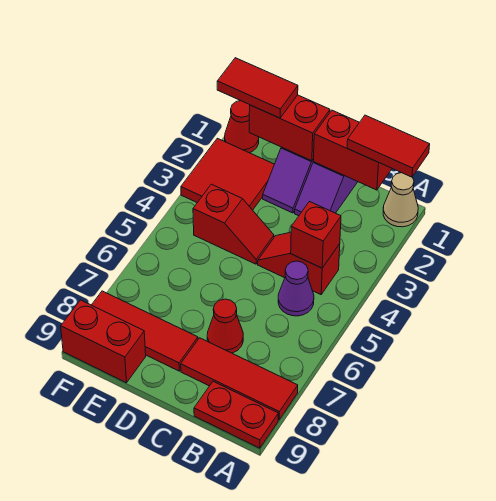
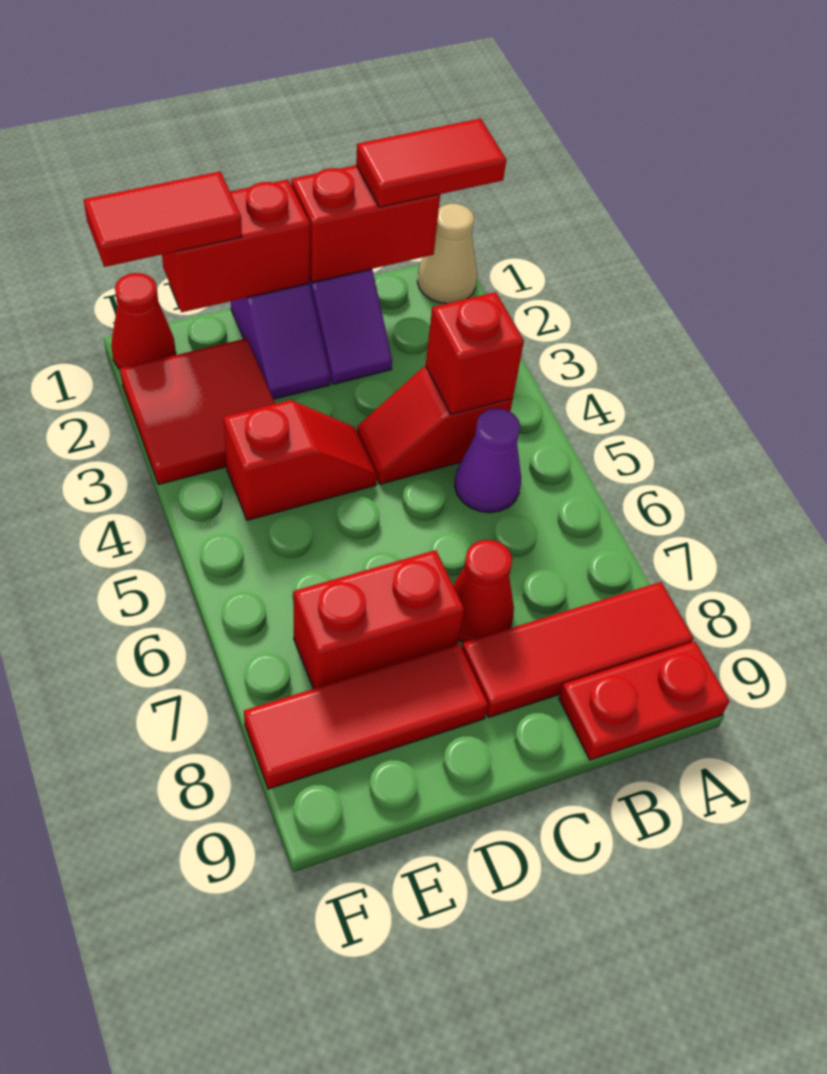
red brick E9:F9 level 1 -> red brick D7:E7 level 1

